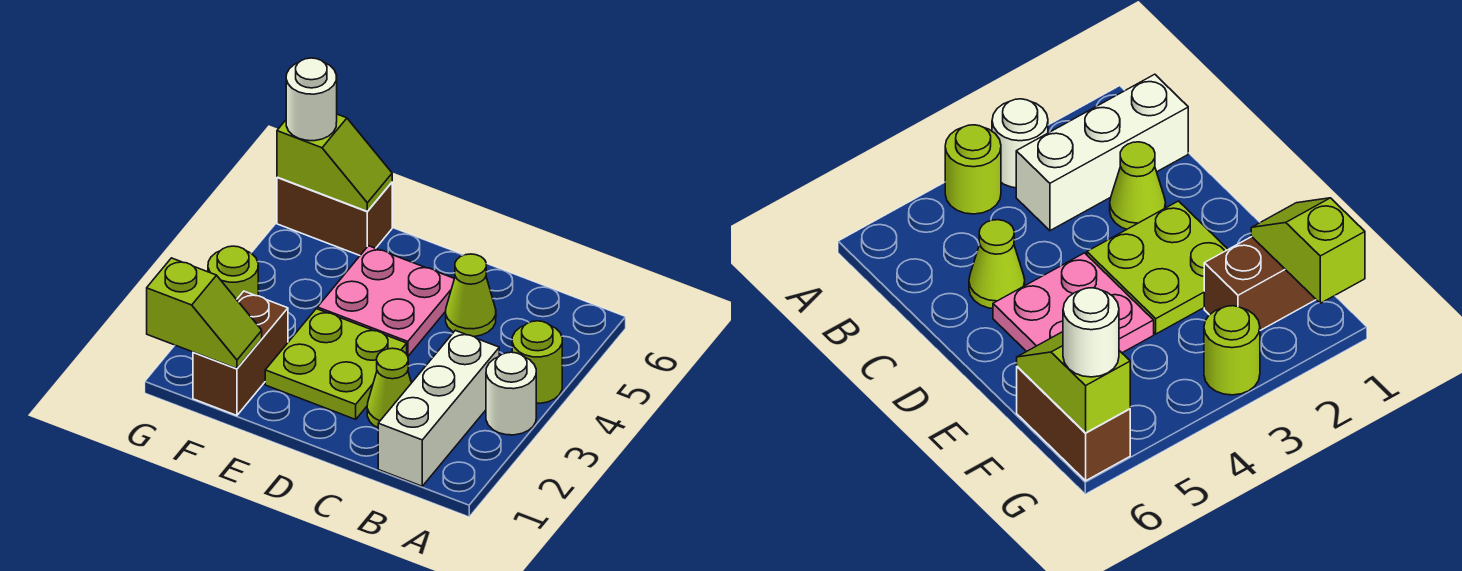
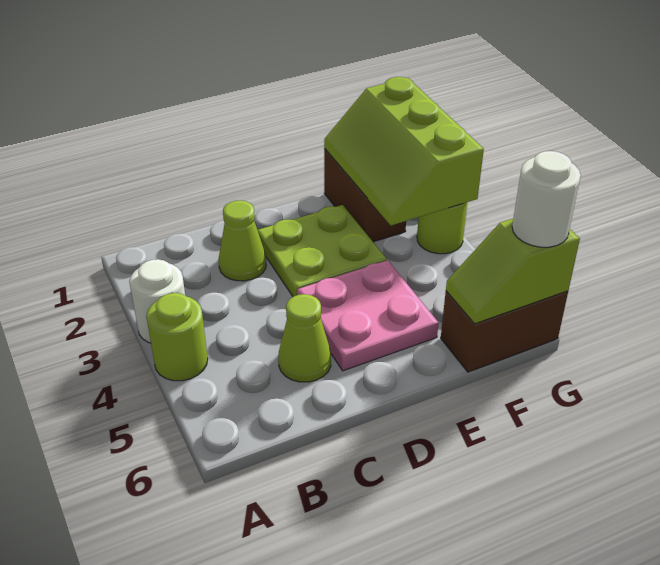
white brick B1:B3 level 1 -> none
lime slope F1:G1 level 2 top G -> lime slope F1:G3 level 2 top G

